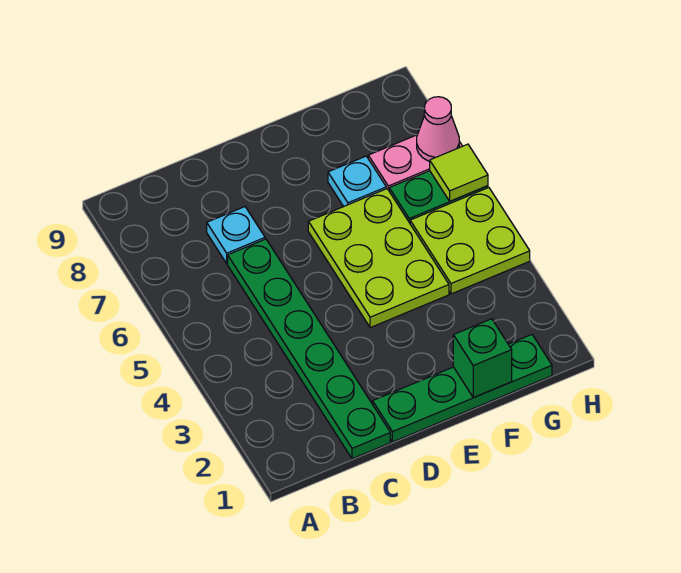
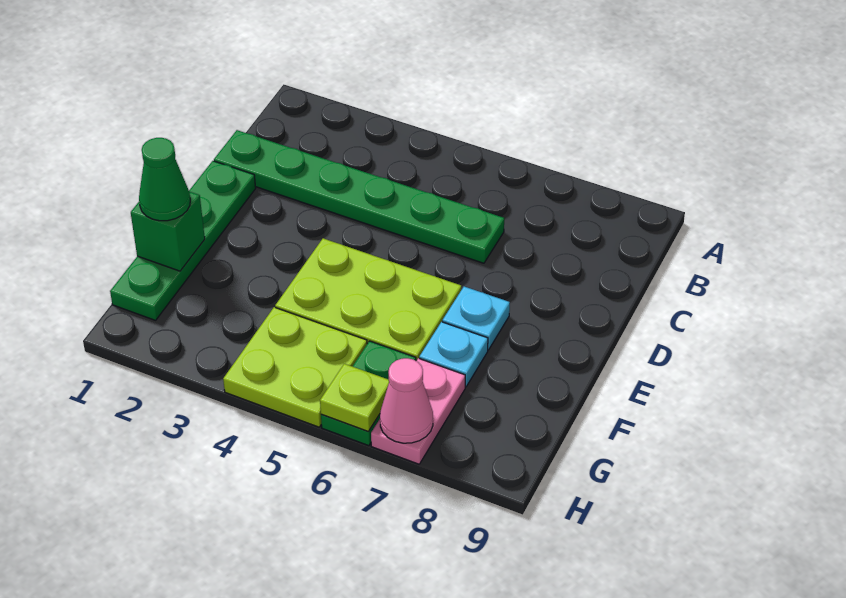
cyan plate C7 level 1 -> cyan plate E7 level 1
none -> green cone F1 level 3
lime tile H6 level 2 -> lime plate H6 level 2

